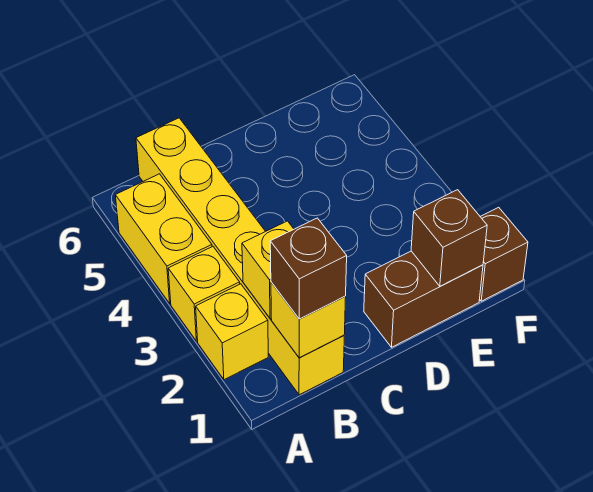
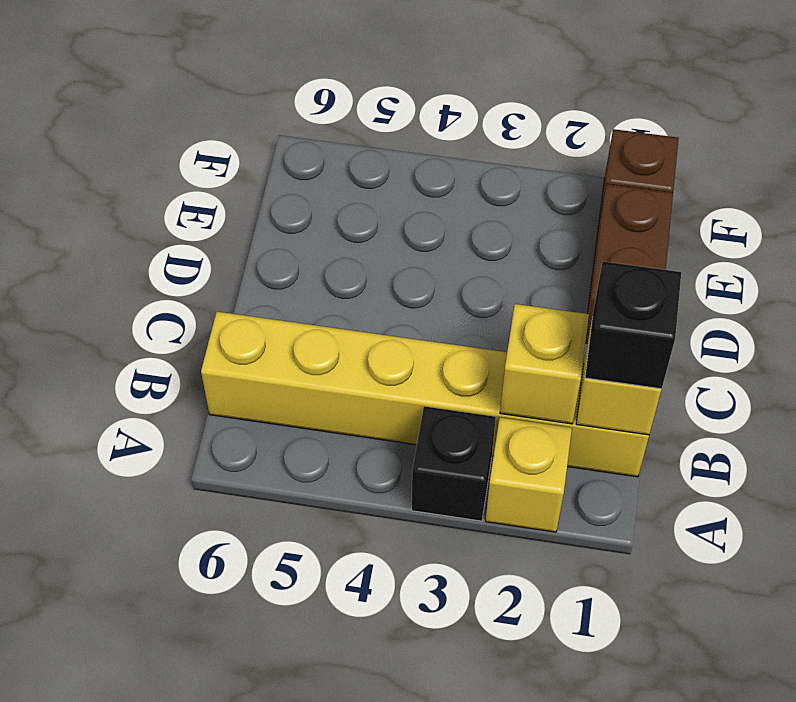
yellow brick A3 level 1 -> black brick A3 level 1
yellow brick A4:A5 level 1 -> none
brown brick B1 level 3 -> black brick B1 level 3
brown brick E1 level 2 -> none

